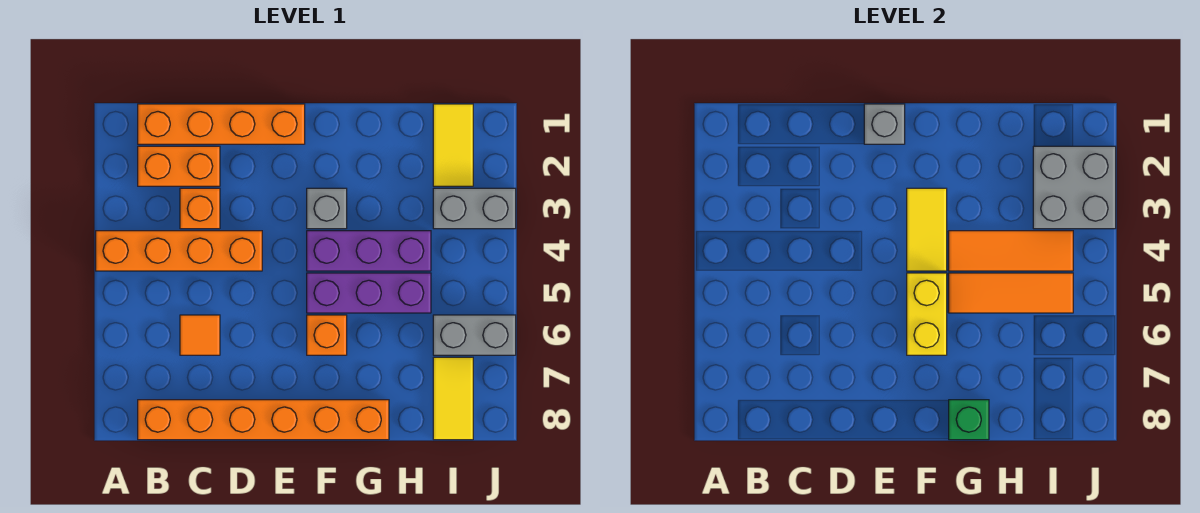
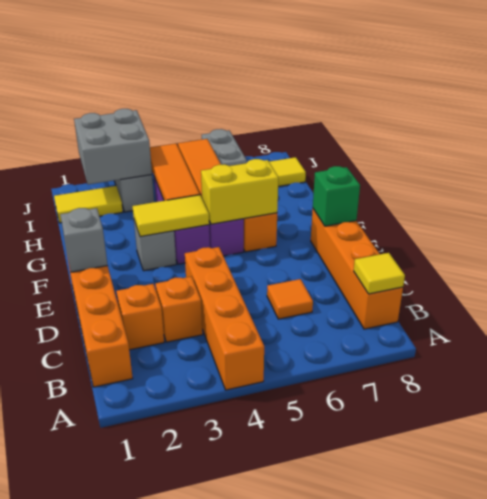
orange brick B2:C2 level 1 -> orange brick C2 level 1
orange brick B8:G8 level 1 -> orange brick B8:E8 level 1
none -> yellow tile B8 level 2
green brick G8 level 2 -> green brick E8 level 2

